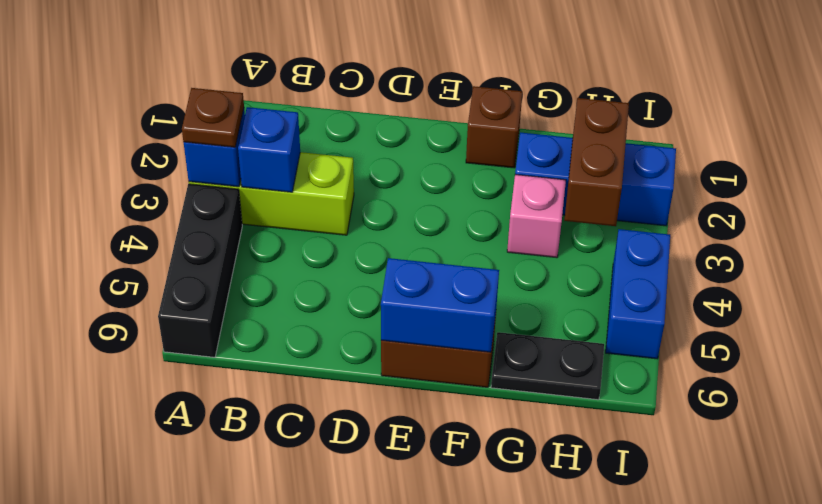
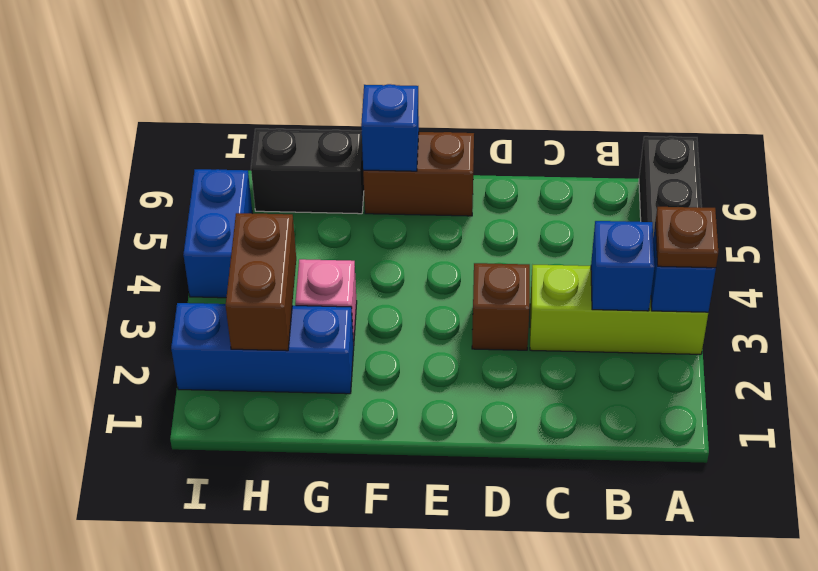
blue brick E6:F6 level 2 -> blue brick F6 level 2
brown brick F1 level 1 -> brown brick D3 level 1
black plate G6:H6 level 1 -> black brick G6:H6 level 1

